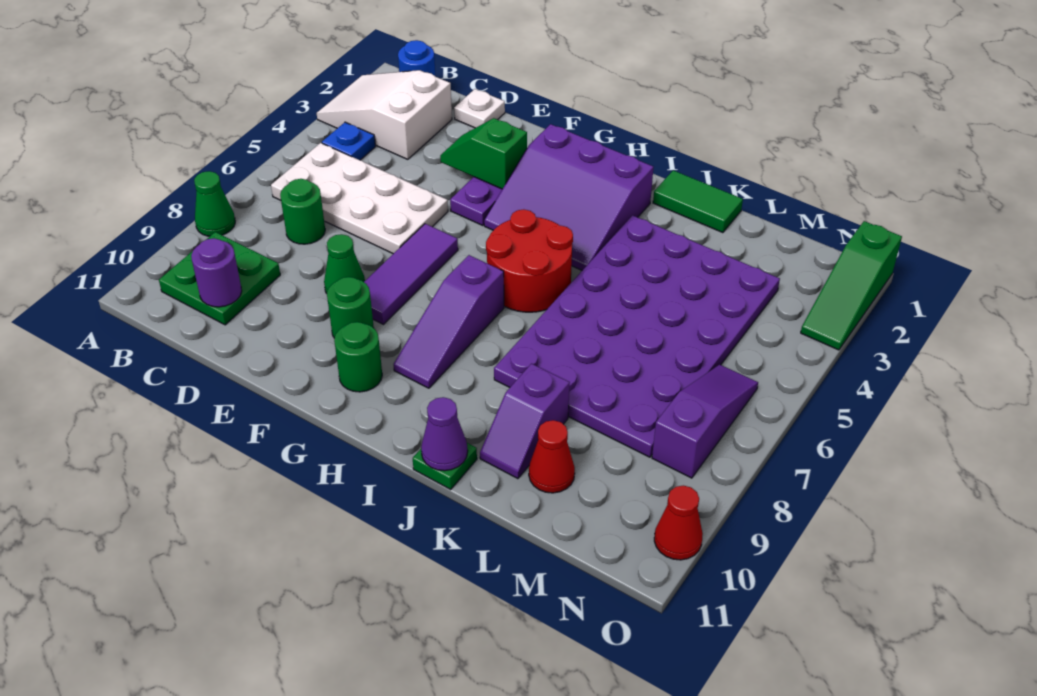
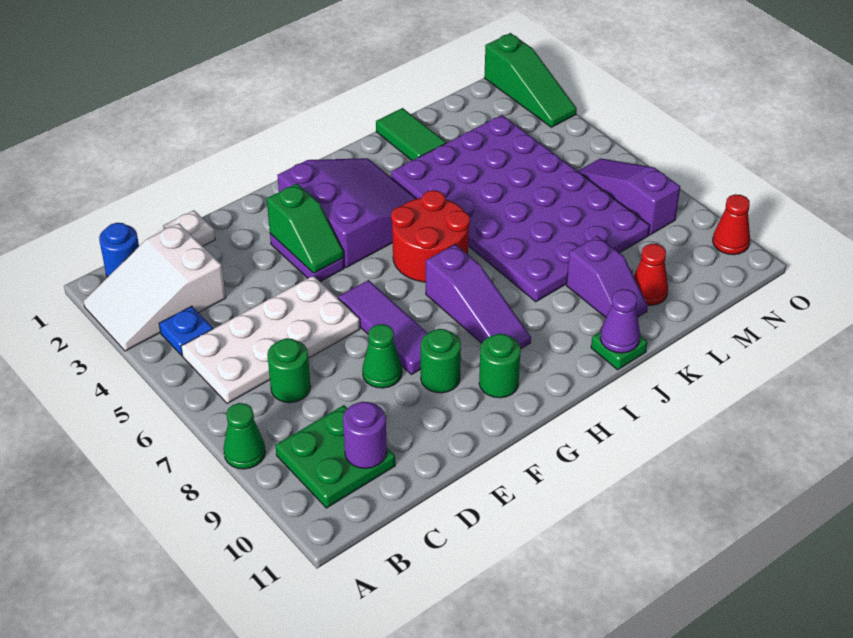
green slope E3:F3 level 2 top F -> green slope F3:F4 level 2 top 3
purple slope G2:I4 level 1 top 2 -> purple slope G2:I4 level 1 top G
green tile J1:K1 level 1 -> green tile K1:K2 level 1

